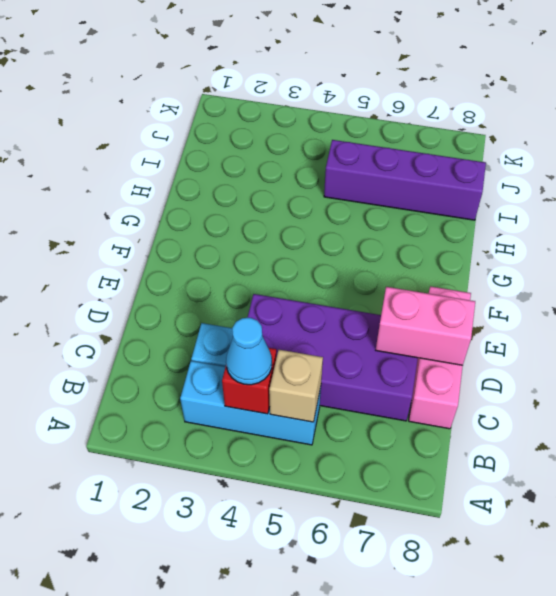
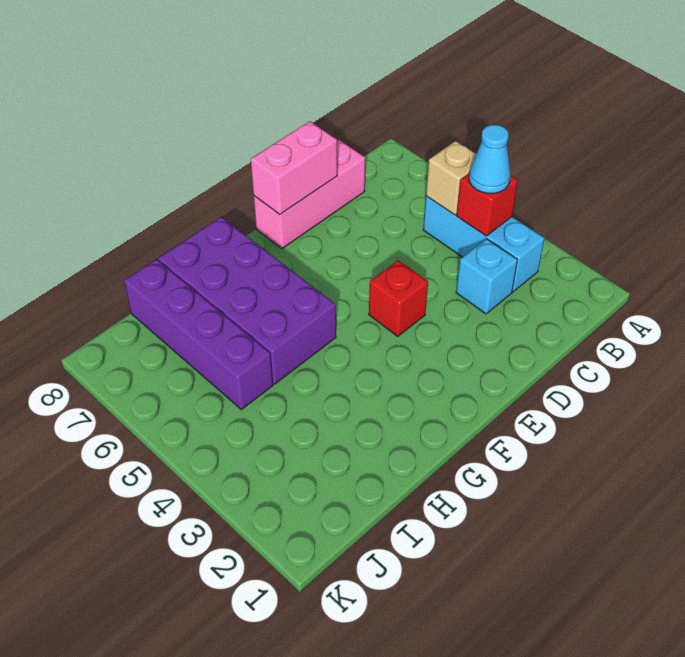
purple brick C4:D7 level 1 -> purple brick G5:H8 level 1
pink brick D7:D8 level 2 -> pink brick D8:E8 level 2
none -> red brick E4 level 1

